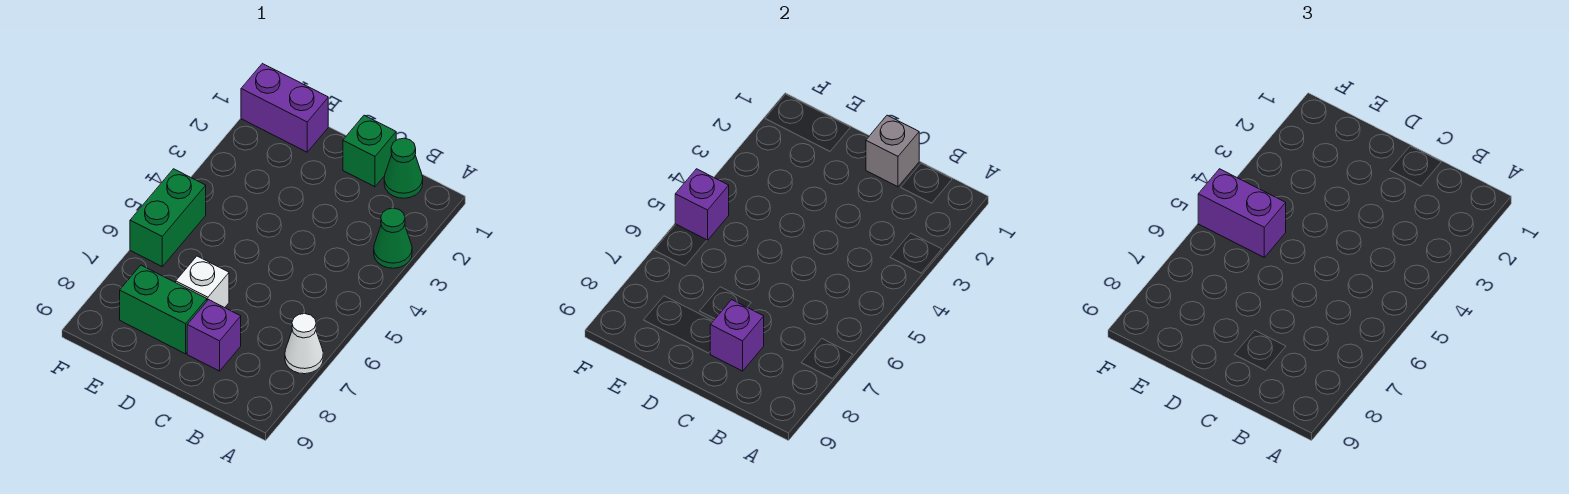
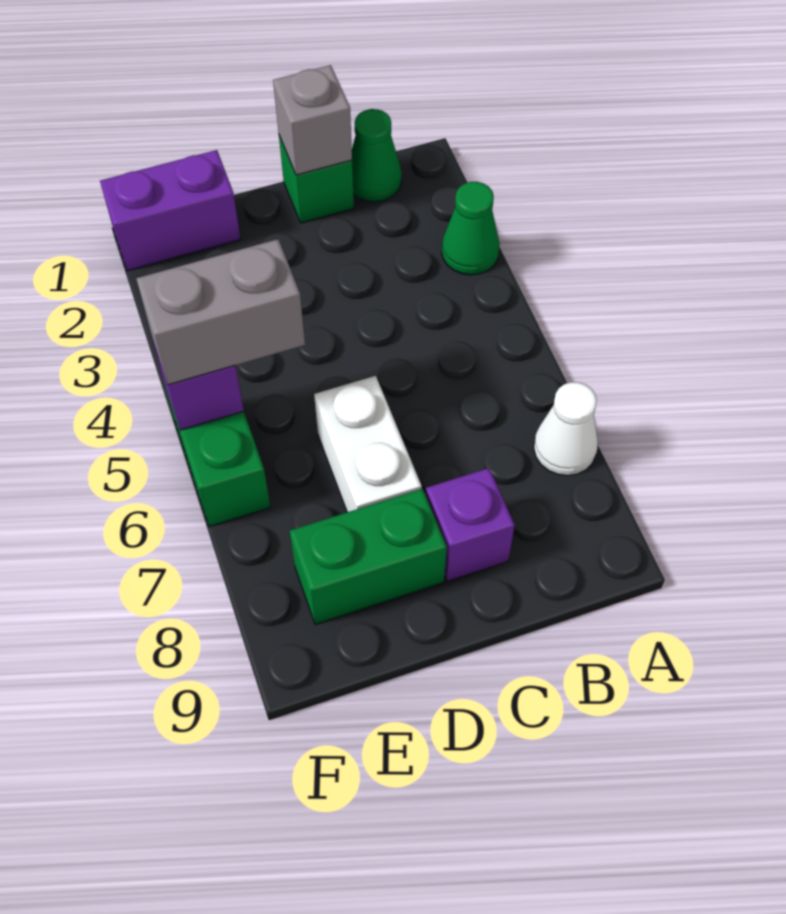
purple brick C8 level 2 -> none
white brick D7 level 1 -> white brick D6:D7 level 1
purple brick E5:F5 level 3 -> grey brick E5:F5 level 3

